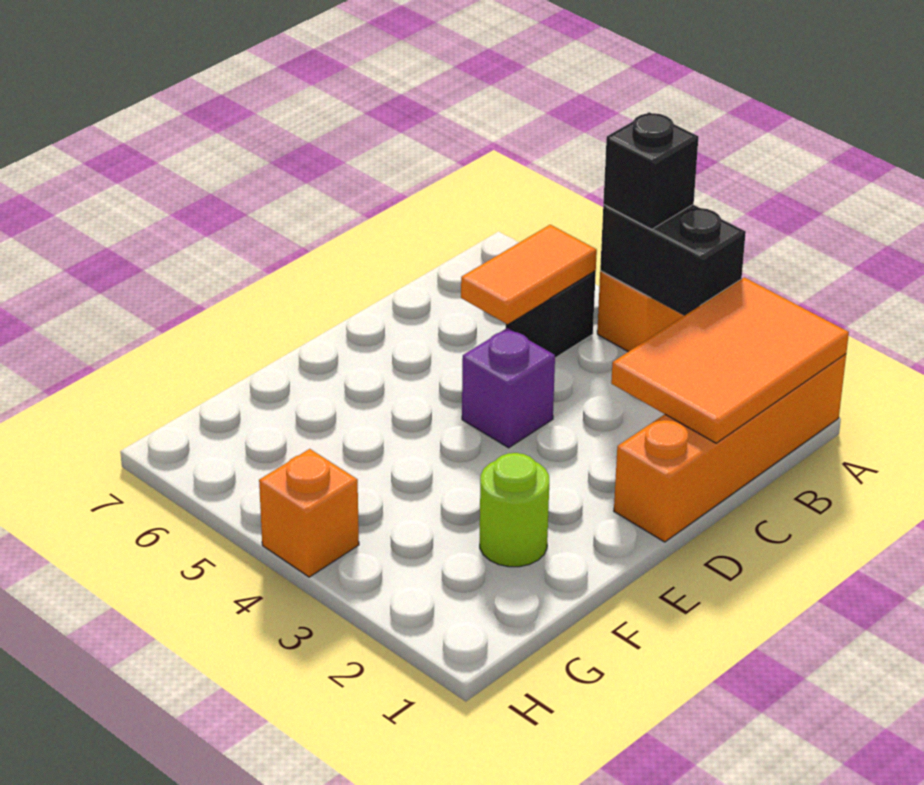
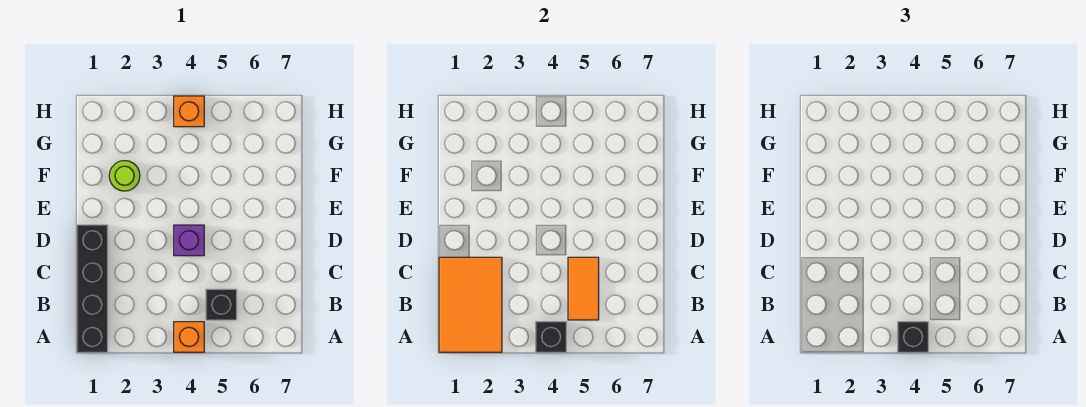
orange brick A1:D1 level 1 -> black brick A1:D1 level 1
black brick A3:A4 level 2 -> black brick A4 level 2

